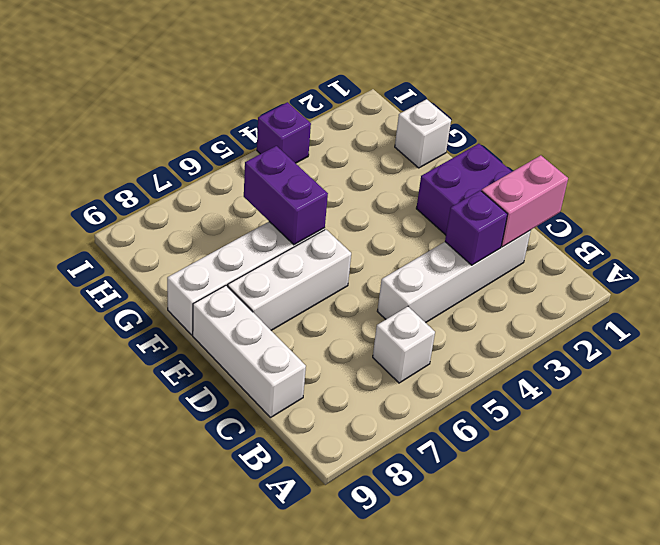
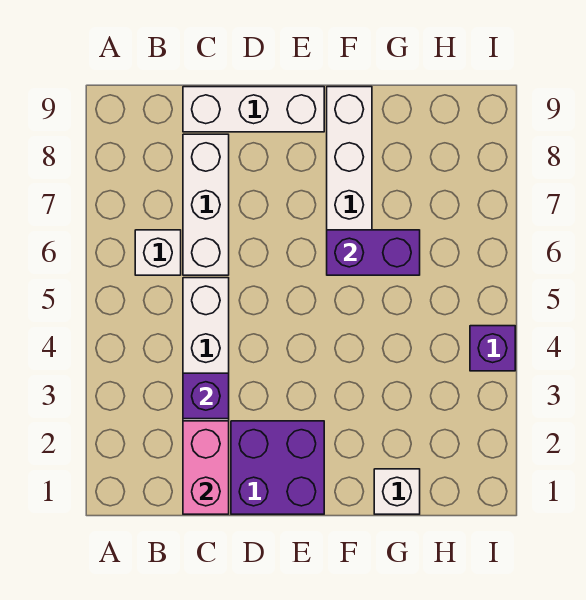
white brick E6:E8 level 1 -> white brick C6:C8 level 1

